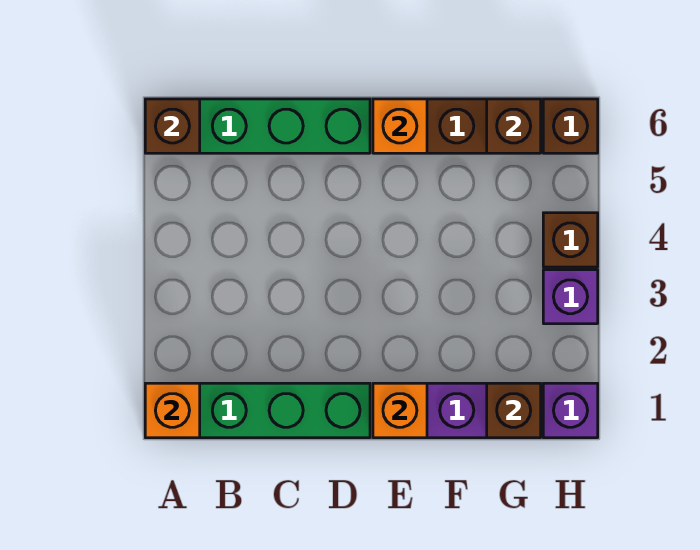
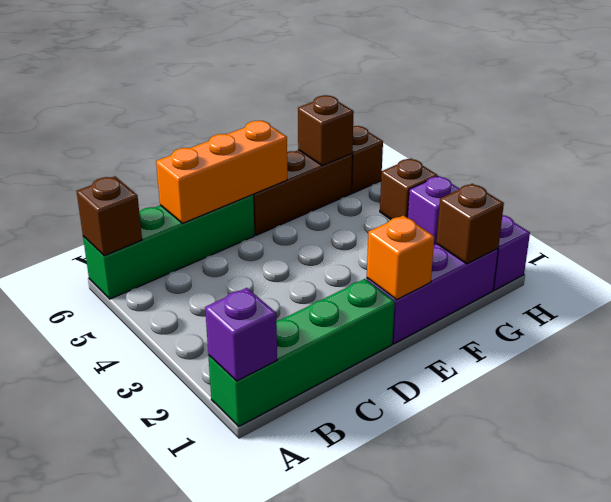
orange brick A1 level 2 -> purple brick A1 level 2
orange brick E6 level 2 -> orange brick C6:E6 level 2

